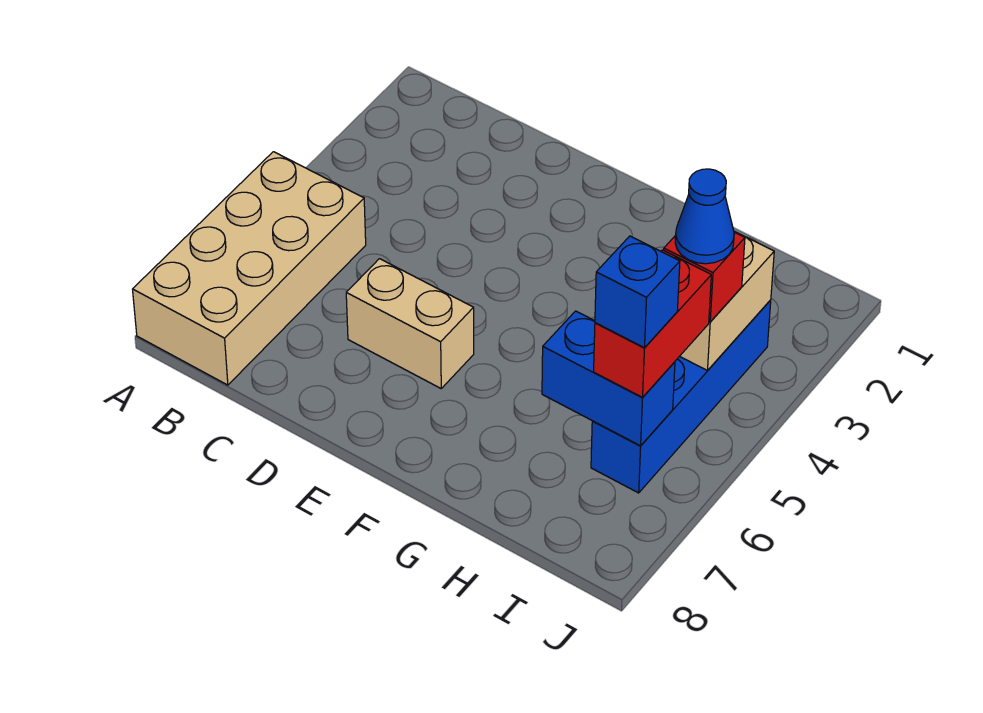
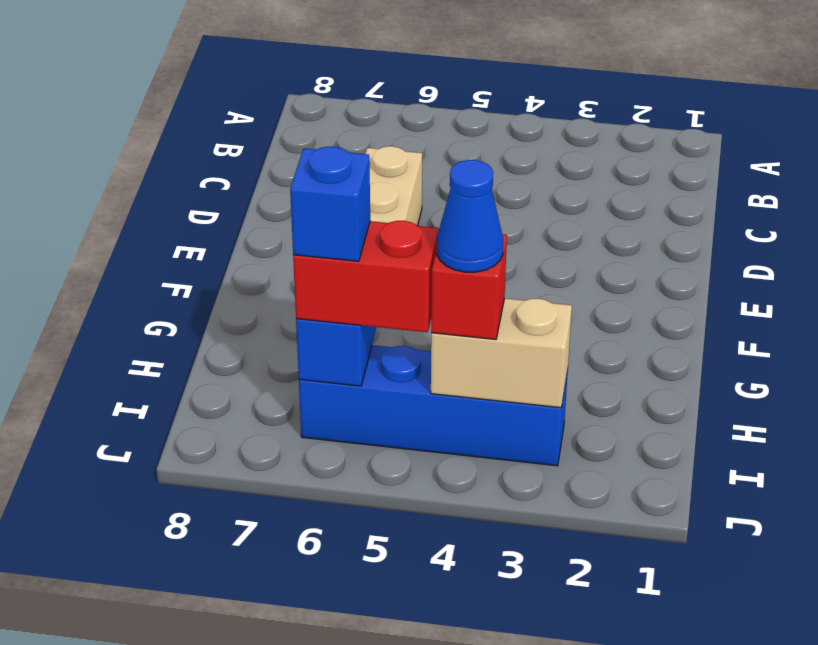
tan brick A5:B8 level 1 -> none

